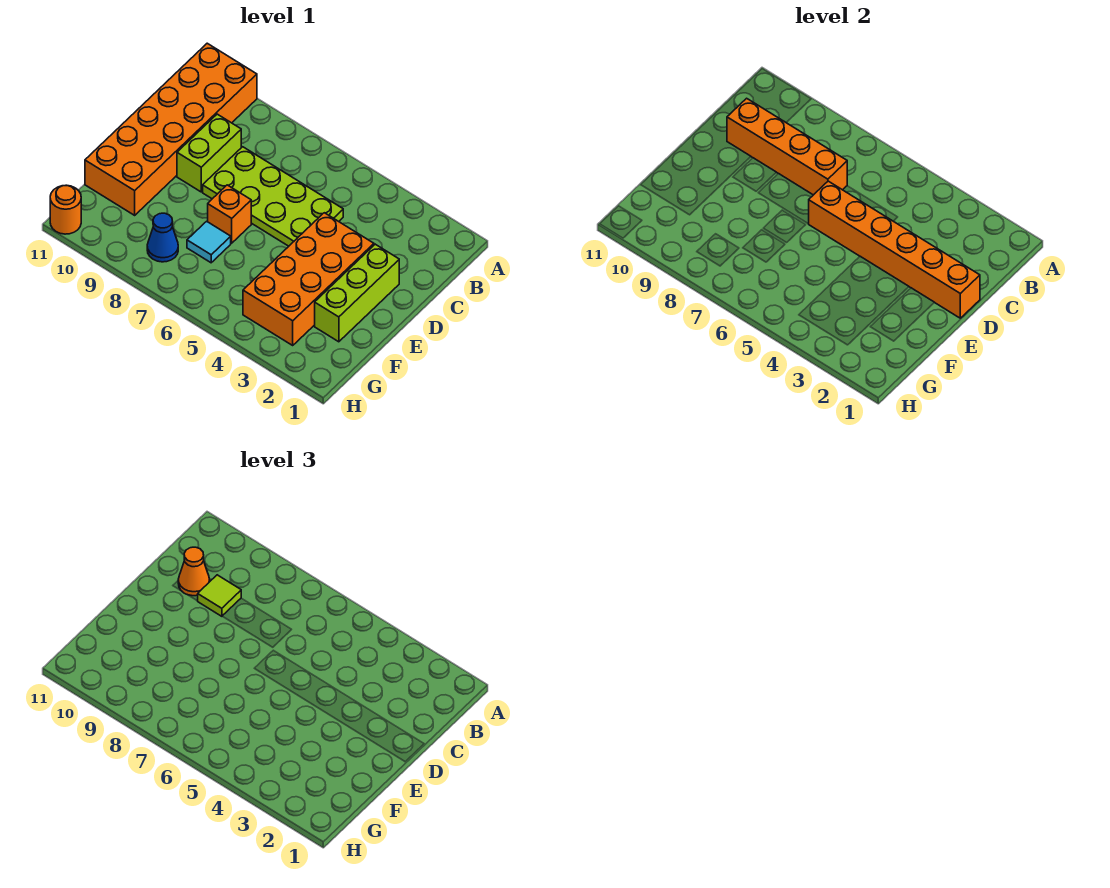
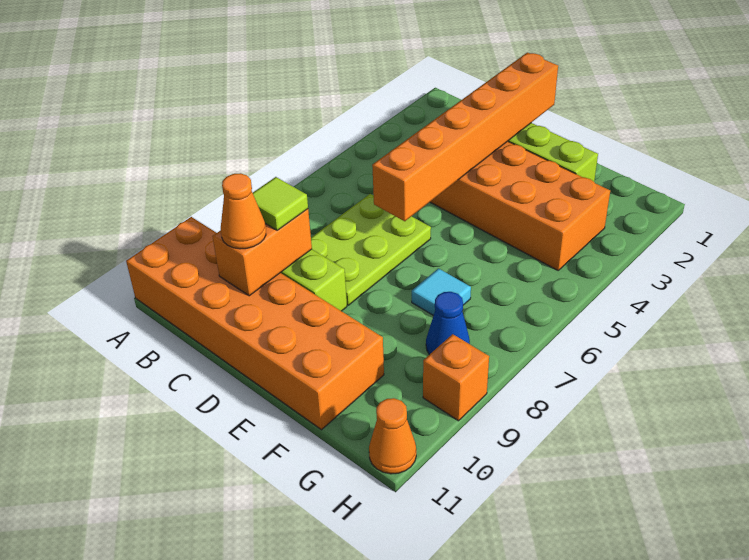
lime plate C5:D8 level 1 -> lime plate C6:D8 level 1
orange brick C7:C10 level 2 -> orange brick C9:C10 level 2
orange brick E7 level 1 -> orange brick H9 level 1
orange round brick H11 level 1 -> orange cone H11 level 1

